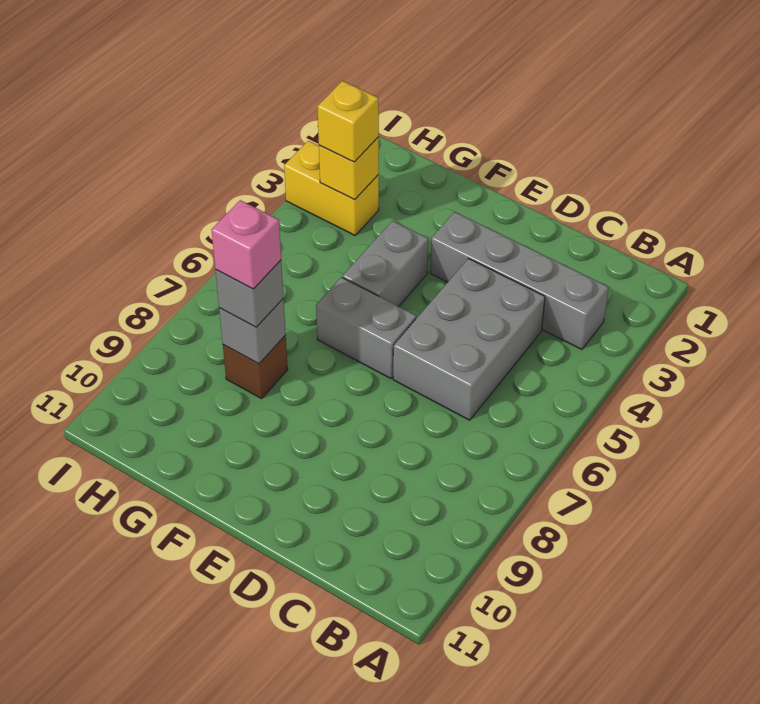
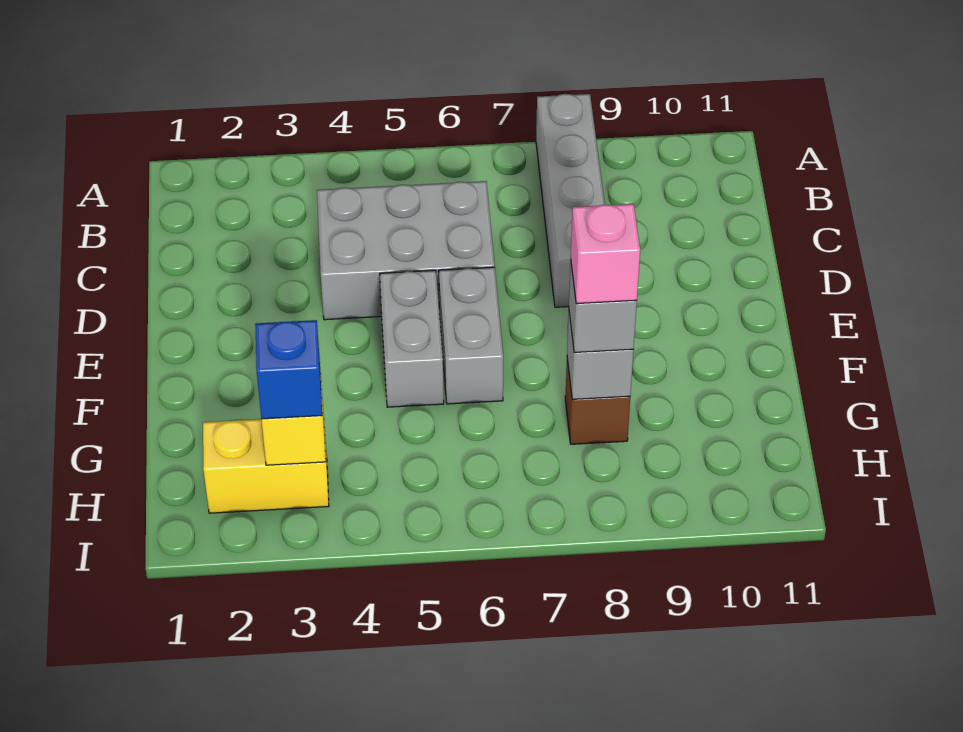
grey brick B3:E3 level 1 -> grey brick A8:D8 level 1
grey brick F4:F5 level 1 -> grey brick E5:F5 level 1
yellow brick H3:I3 level 1 -> yellow brick H2:H3 level 1
yellow brick H3 level 3 -> blue brick H3 level 3

